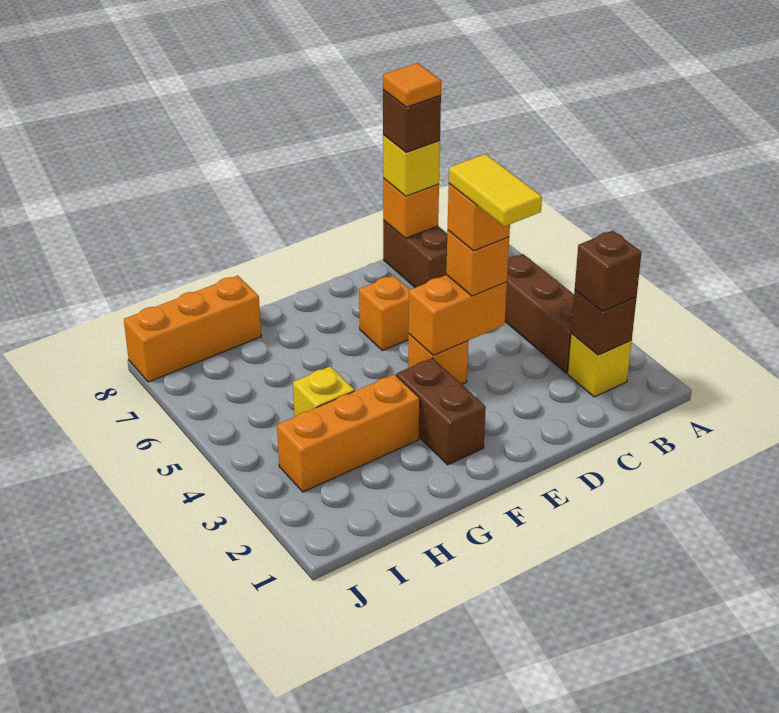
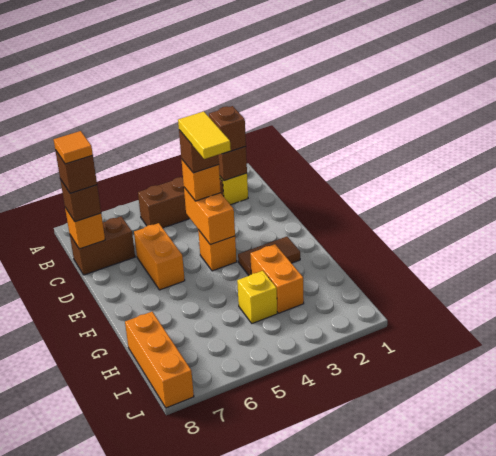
yellow brick C8 level 3 -> brown brick C8 level 3
yellow tile D3:D4 level 5 -> yellow tile D4:E4 level 5
orange brick D4 level 4 -> brown brick D4 level 4
orange brick E6 level 1 -> orange brick D6:E6 level 1
brown brick F2:F3 level 1 -> brown tile F2:F3 level 1
orange brick G3:I3 level 1 -> orange brick G3:H3 level 1

